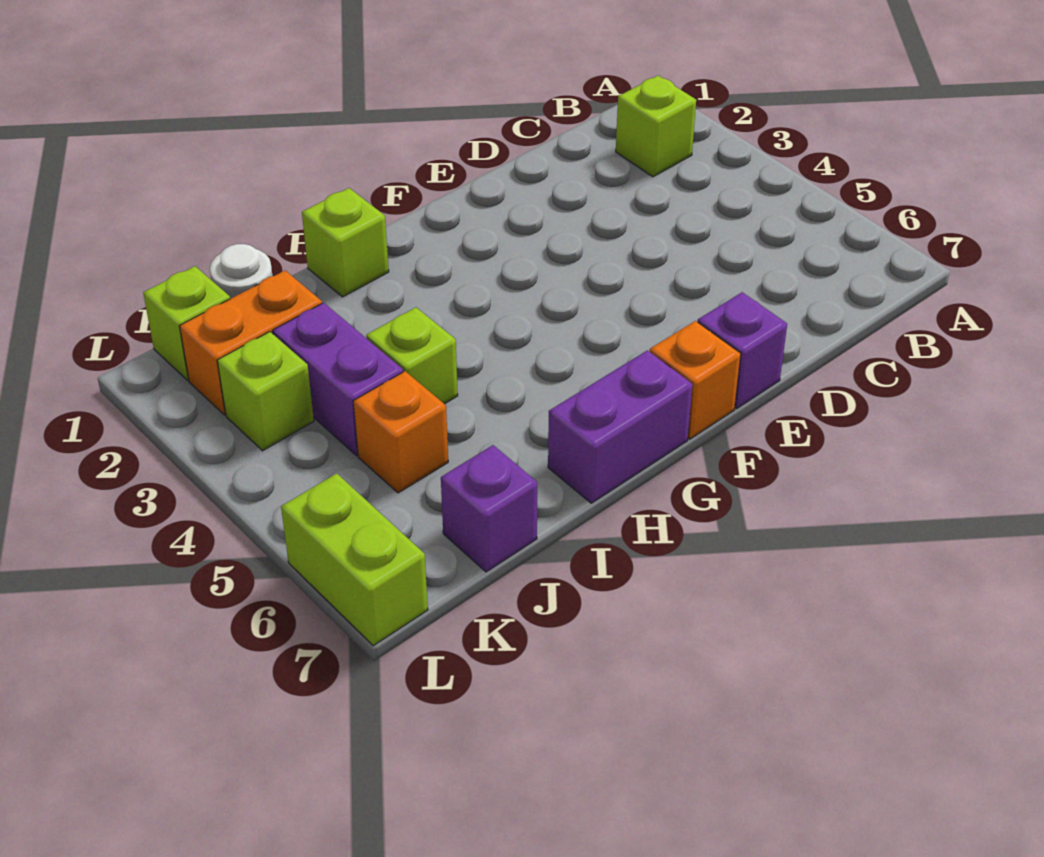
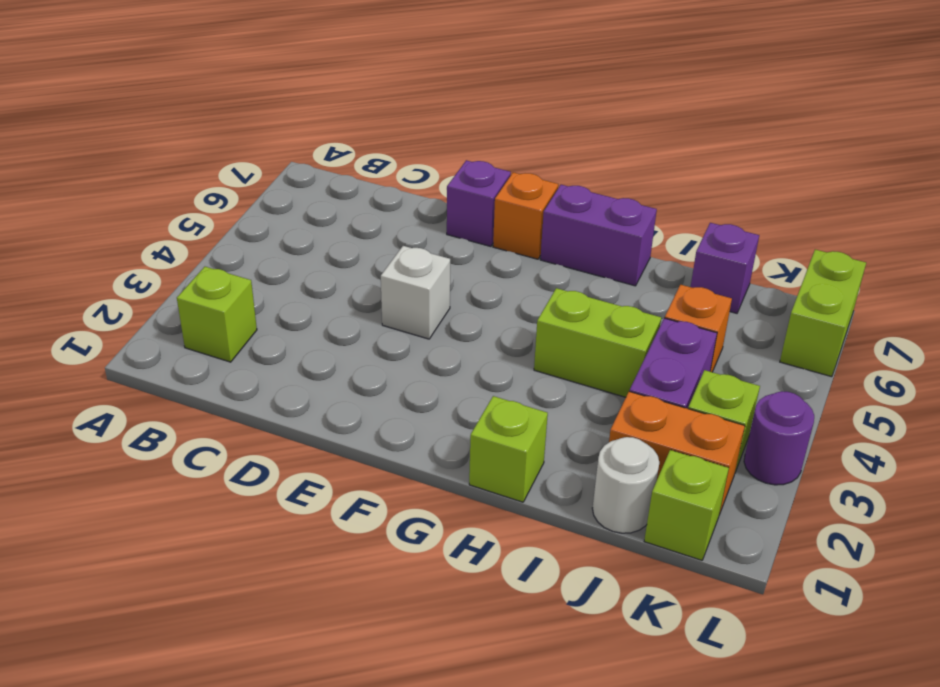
none -> white brick E4 level 1
lime brick I4 level 1 -> lime brick H4:I4 level 1
none -> purple round brick L3 level 1

